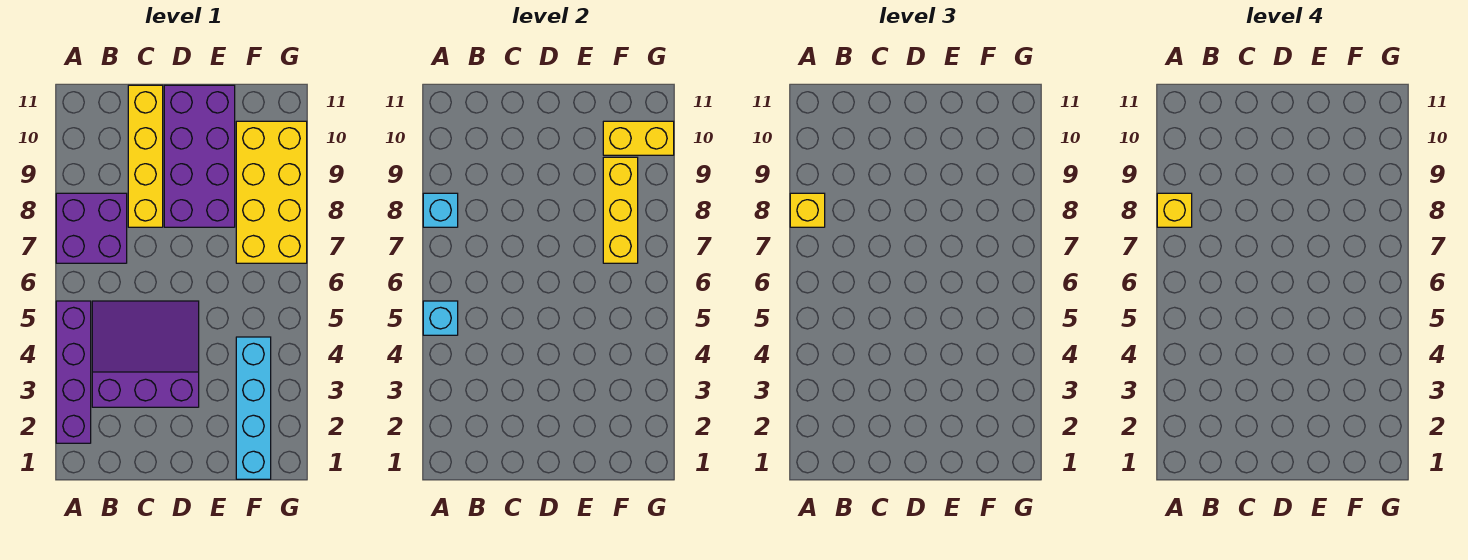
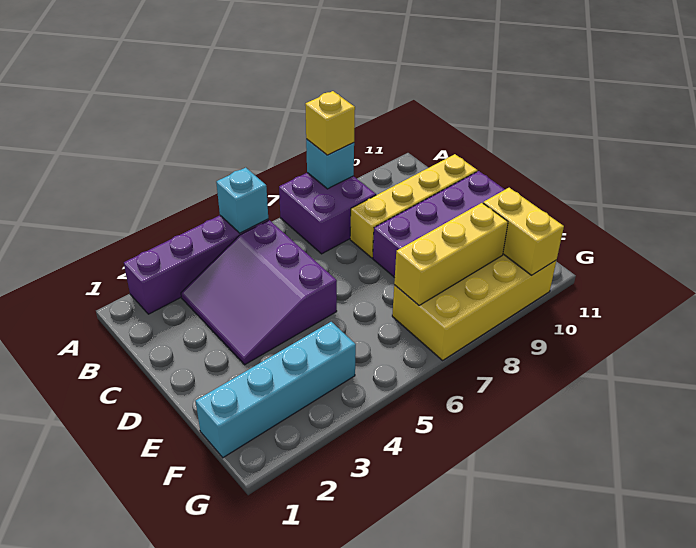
yellow brick A8 level 4 -> none
purple slope B3:D5 level 1 top 3 -> purple slope B3:D5 level 1 top 5

